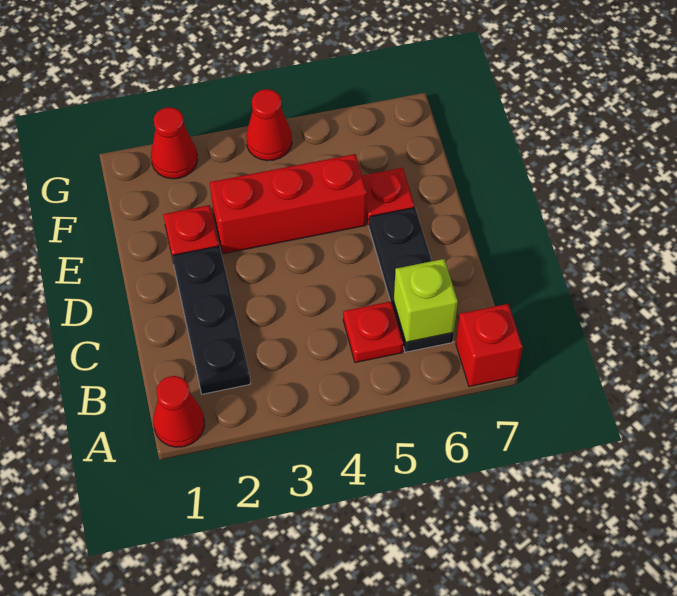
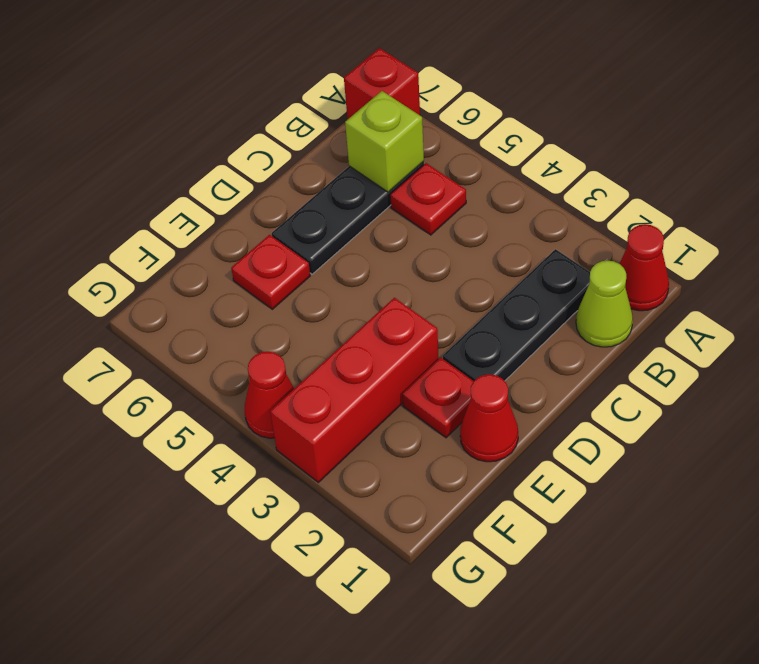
none -> lime cone B1 level 1
red brick E3:E5 level 1 -> red brick E3:G3 level 1
red cone G2 level 1 -> red cone E1 level 1

